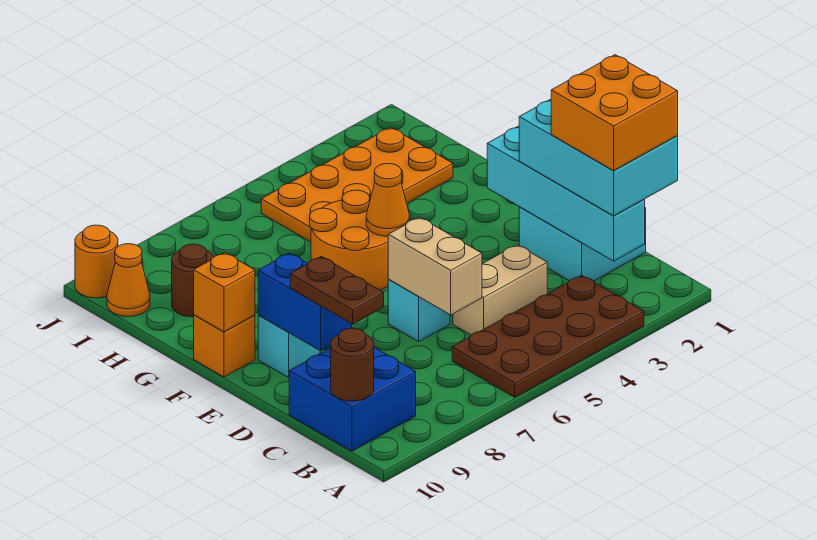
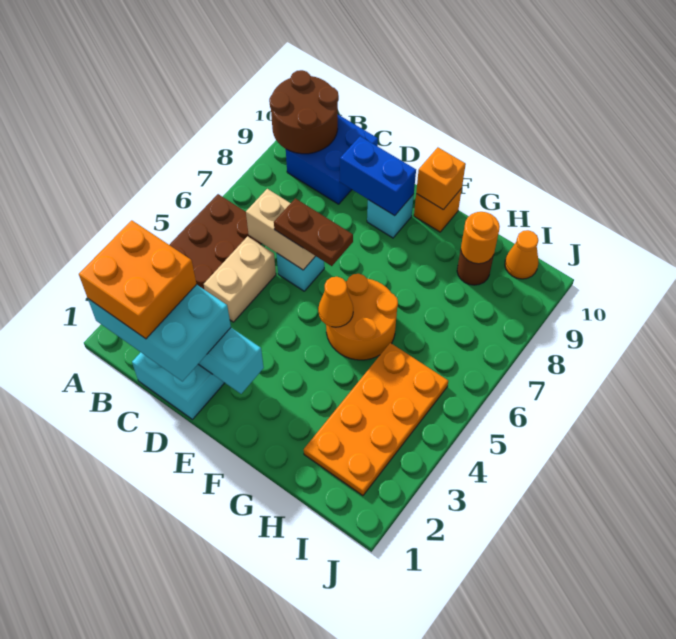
brown round brick B10 level 2 -> brown round brick A9:B10 level 2
brown plate C9:D9 level 3 -> brown plate D6:E6 level 3
orange round brick J10 level 1 -> orange round brick H9 level 2

